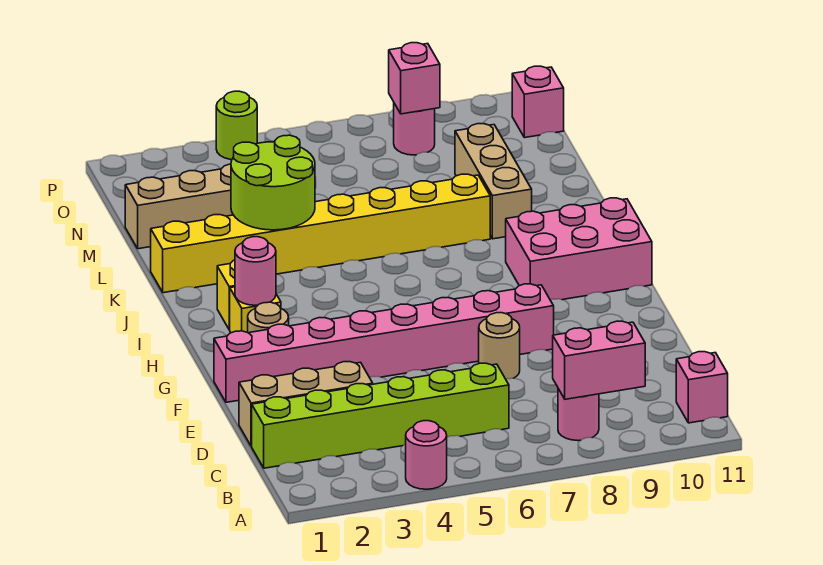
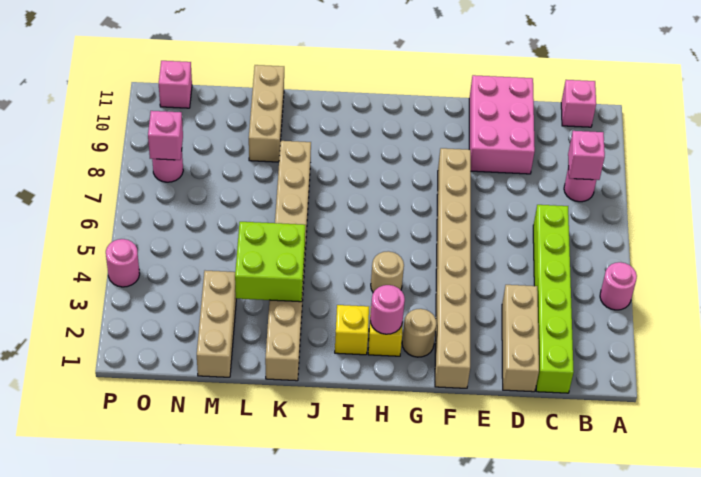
pink brick B8:B9 level 2 -> pink brick B8 level 2
tan round brick E7 level 1 -> tan round brick H4 level 1
pink brick F1:F8 level 1 -> tan brick F1:F8 level 1
pink brick H9:I11 level 1 -> pink brick D9:E11 level 1
yellow brick K1:K8 level 1 -> tan brick K1:K8 level 1
lime round brick K3:L4 level 2 -> lime brick K3:L4 level 2
tan brick K9:M9 level 1 -> tan brick L9:L11 level 1
lime round brick P4 level 1 -> pink round brick P4 level 1

